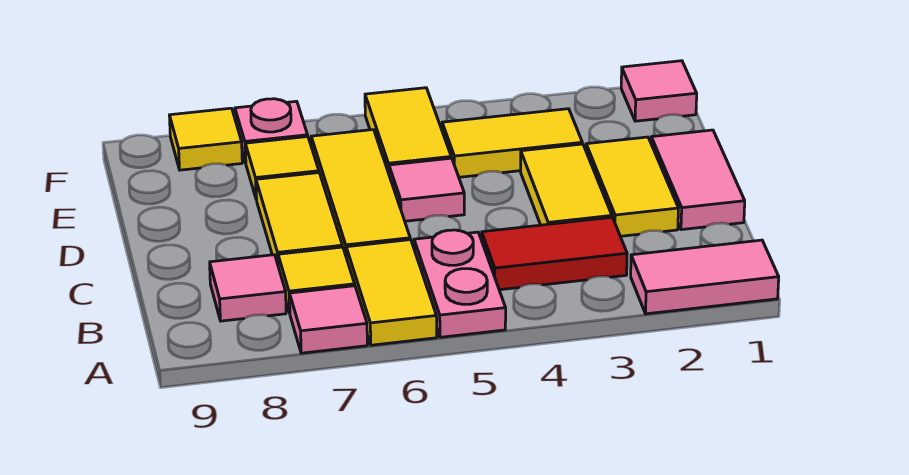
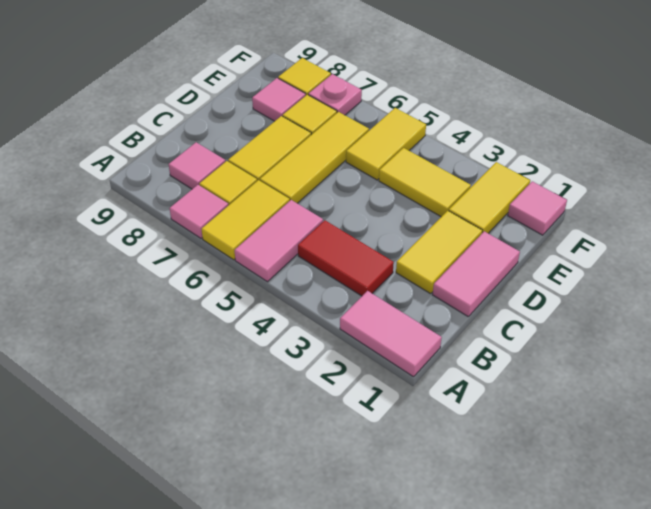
pink plate A5:B5 level 1 -> pink tile A5:B5 level 1
yellow tile C3:D3 level 1 -> yellow tile E2:F2 level 1
pink tile D5 level 1 -> pink tile E8 level 1

